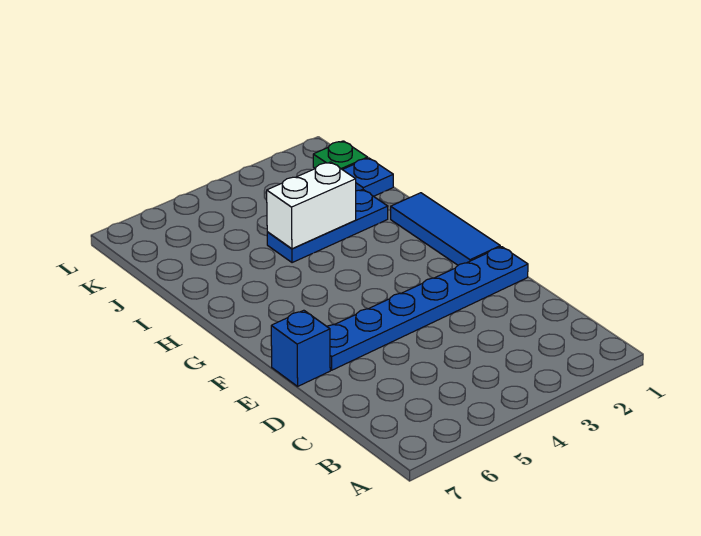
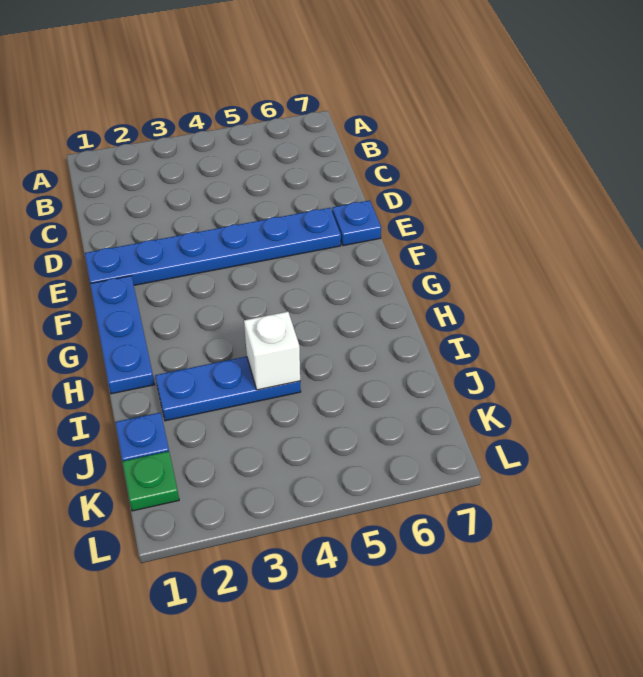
blue brick E7 level 1 -> blue plate E7 level 1
blue tile F1:H1 level 1 -> blue plate F1:H1 level 1
white brick I3:I4 level 2 -> white brick I4 level 2

